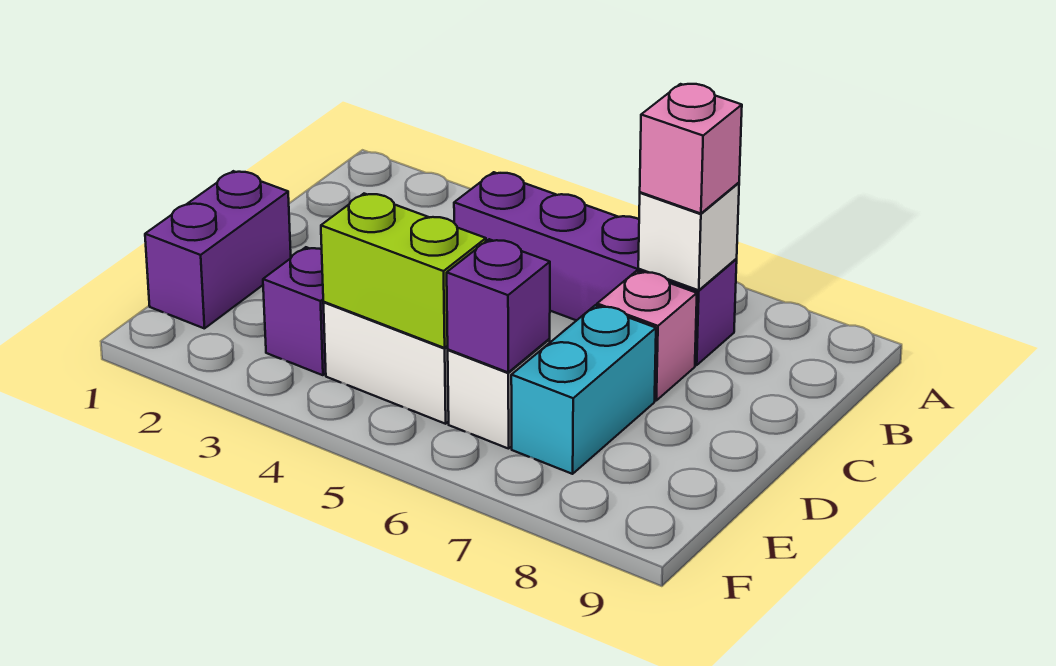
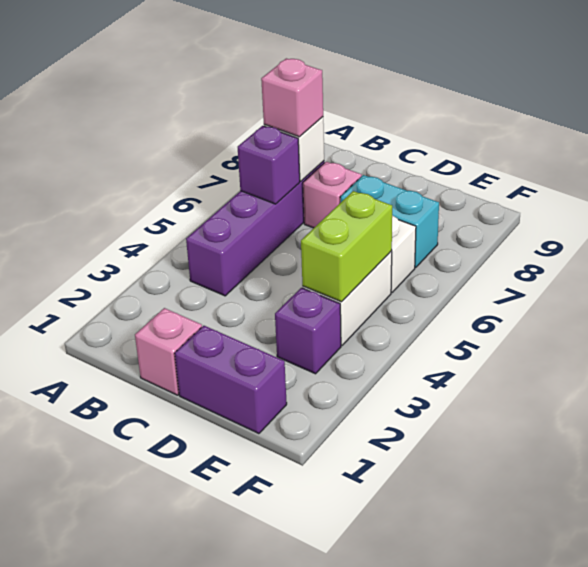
none -> pink brick C1 level 1
purple brick E6 level 2 -> purple brick B6 level 2

